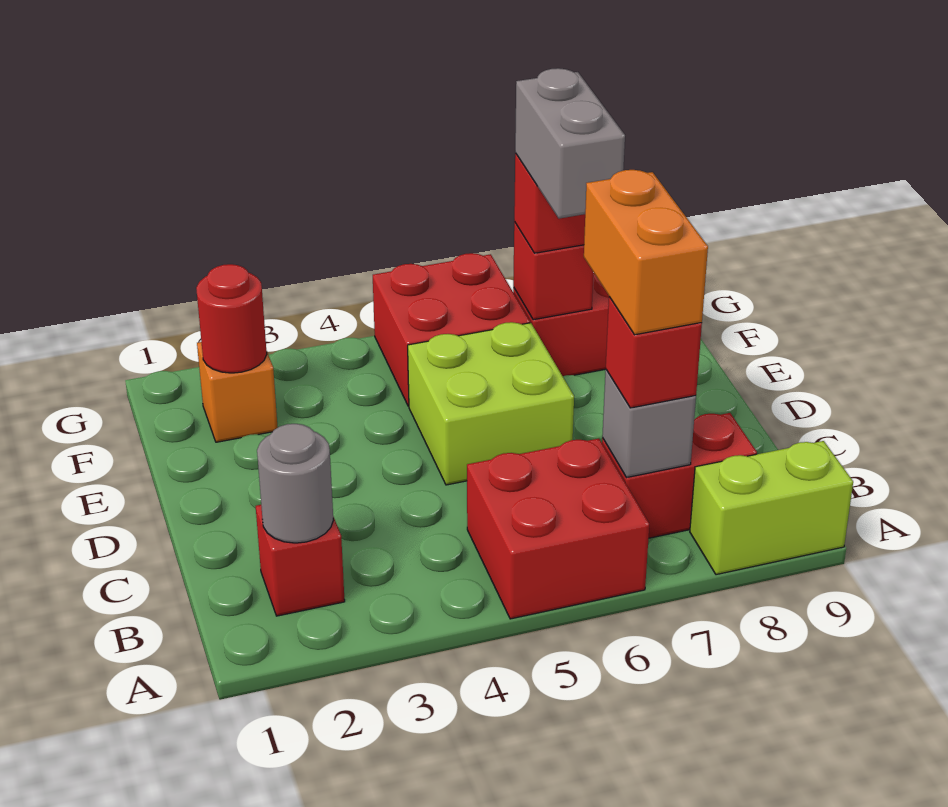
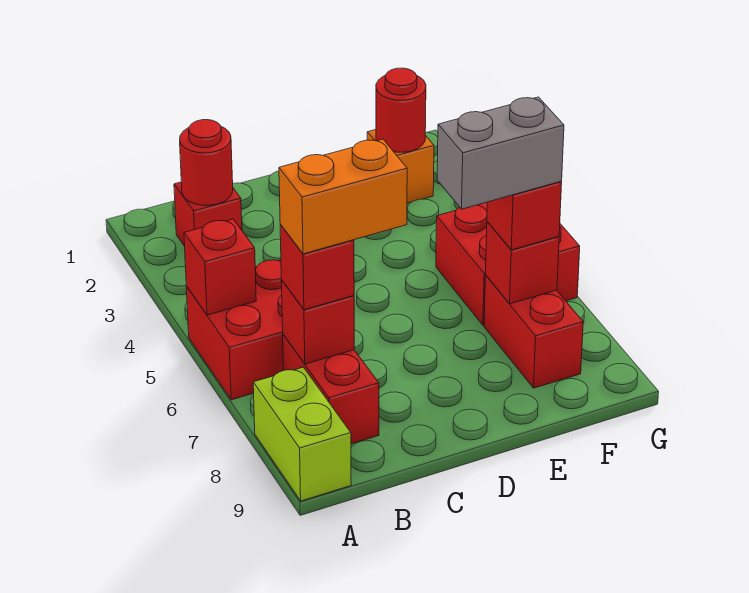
none -> red brick A5 level 2
grey round brick B2 level 2 -> red round brick B2 level 2
grey brick B7 level 2 -> red brick B7 level 2
lime brick D5:E6 level 1 -> none

